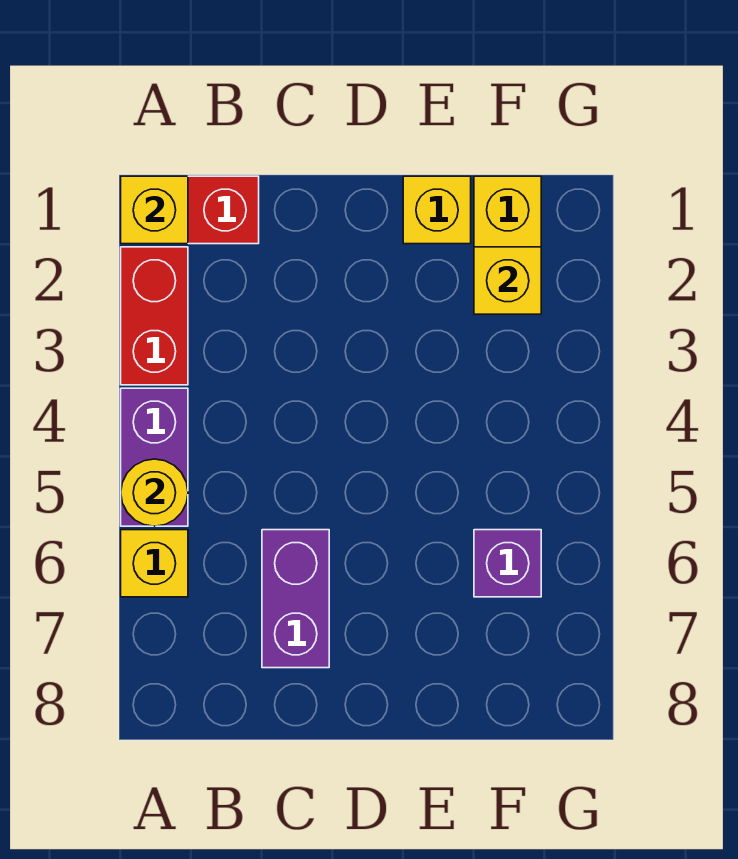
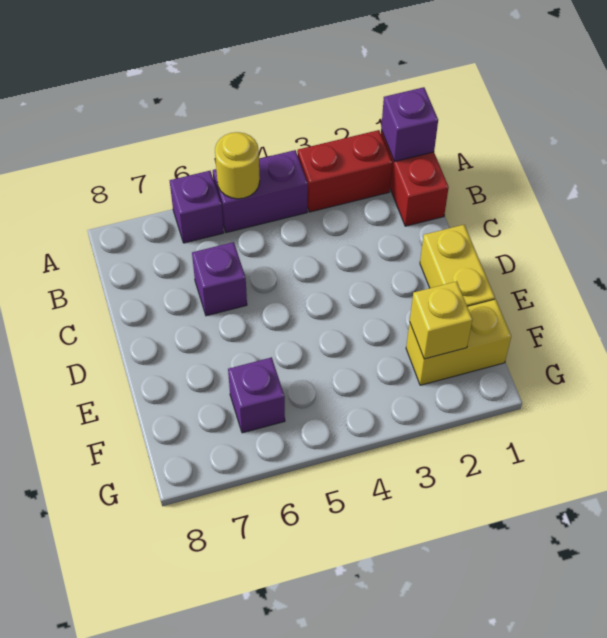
yellow brick A1 level 2 -> purple brick A1 level 2
yellow brick A6 level 1 -> purple brick A6 level 1
purple brick C6:C7 level 1 -> purple brick C6 level 1
yellow brick E1 level 1 -> yellow brick D1:E1 level 1

